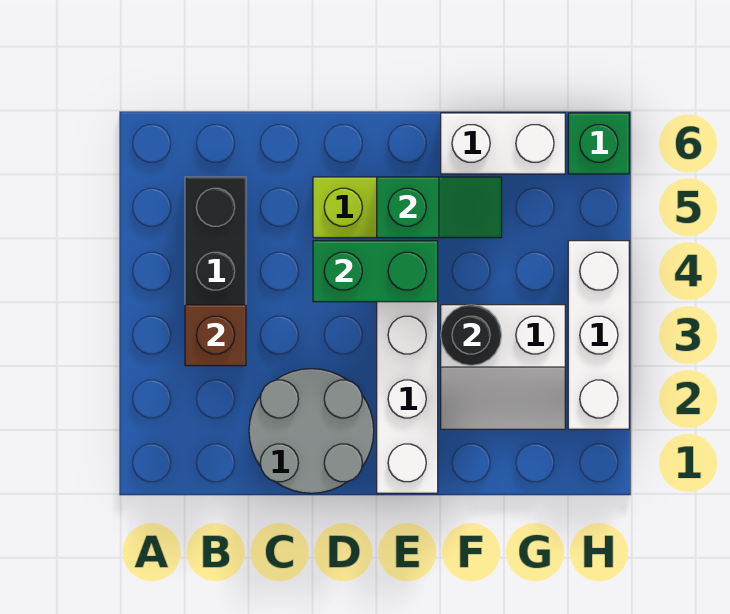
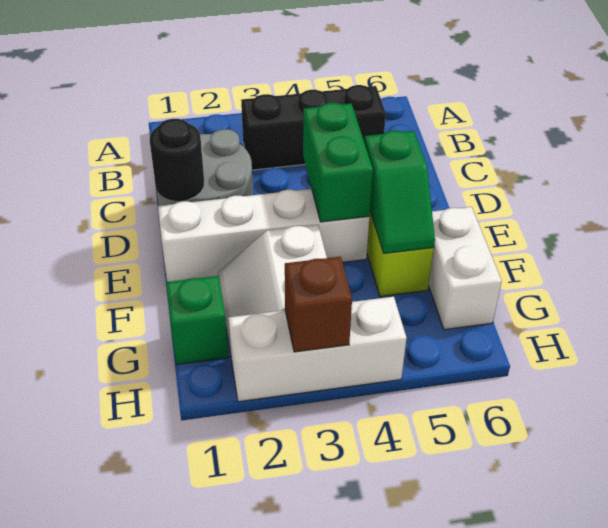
brown brick B3 level 2 -> brown brick H3 level 2
black round brick F3 level 2 -> black round brick D1 level 2
green brick H6 level 1 -> green brick G1 level 1

